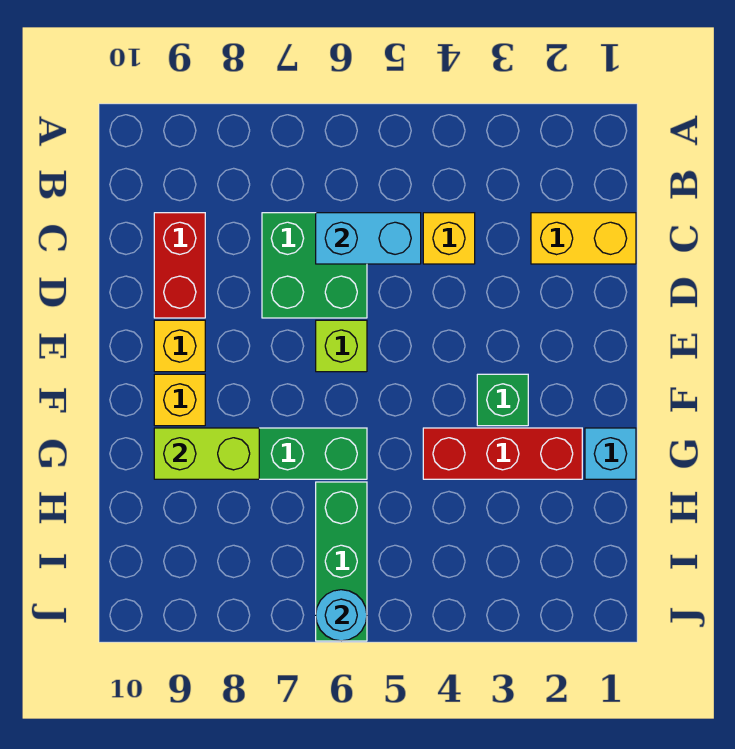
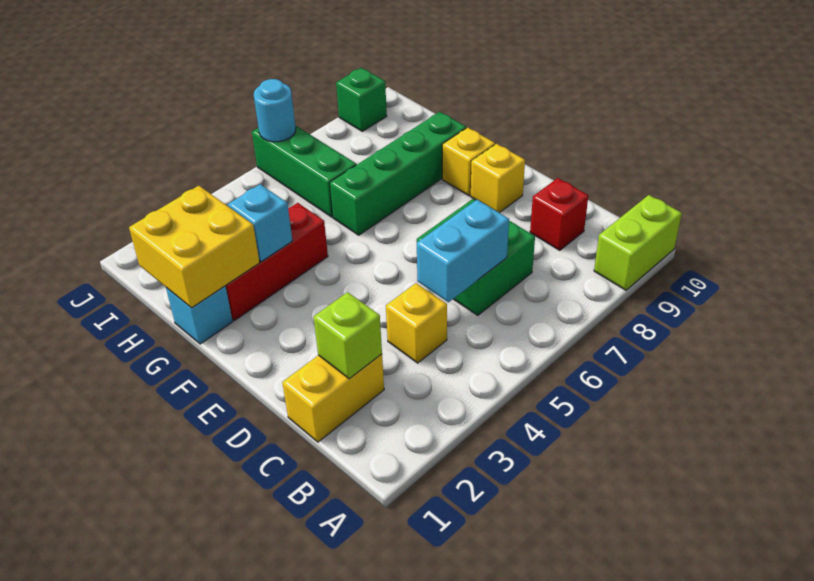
red brick C9:D9 level 1 -> red brick C9 level 1
lime brick E6 level 1 -> lime brick C2 level 2
green brick F3 level 1 -> green brick J9 level 1
none -> yellow brick G1:H2 level 2
none -> cyan brick G3 level 2
lime brick G8:G9 level 2 -> lime brick A9:A10 level 1

